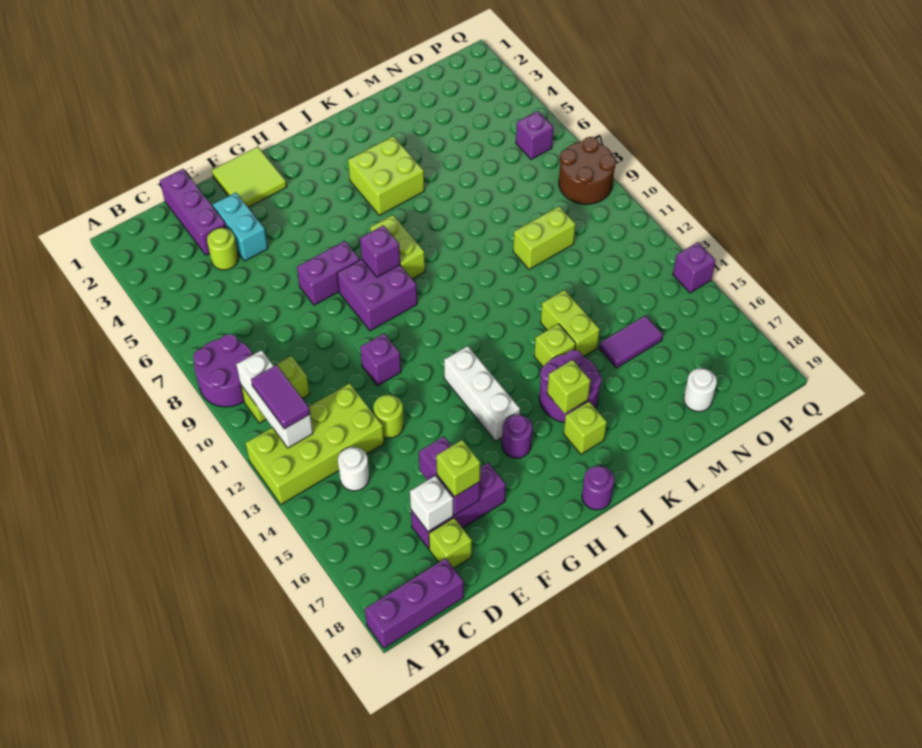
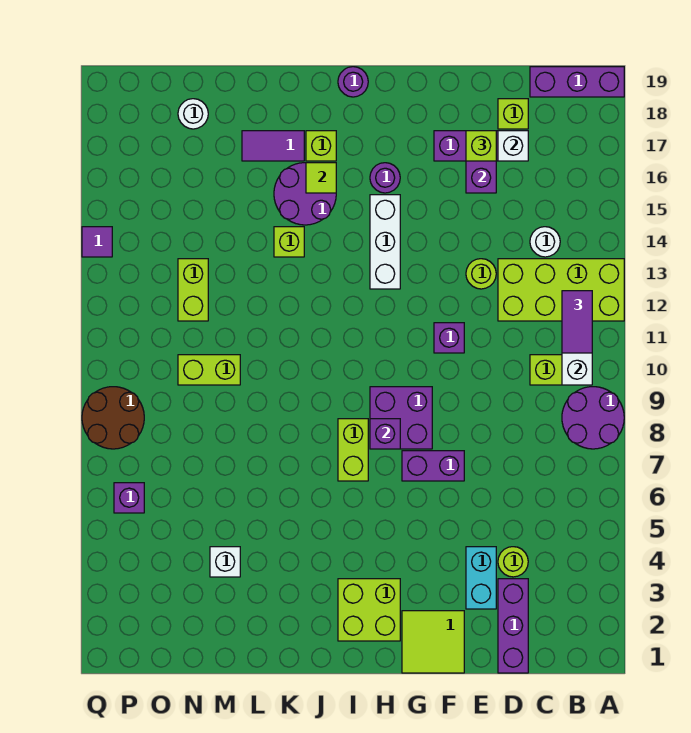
lime brick J4:K5 level 1 -> lime brick H2:I3 level 1
lime brick J16 level 2 -> lime tile J16 level 2
lime brick L13:L14 level 1 -> lime brick N12:N13 level 1
none -> white brick M4 level 1
purple tile M15:N15 level 1 -> purple tile K17:L17 level 1
purple brick Q14 level 1 -> purple tile Q14 level 1

